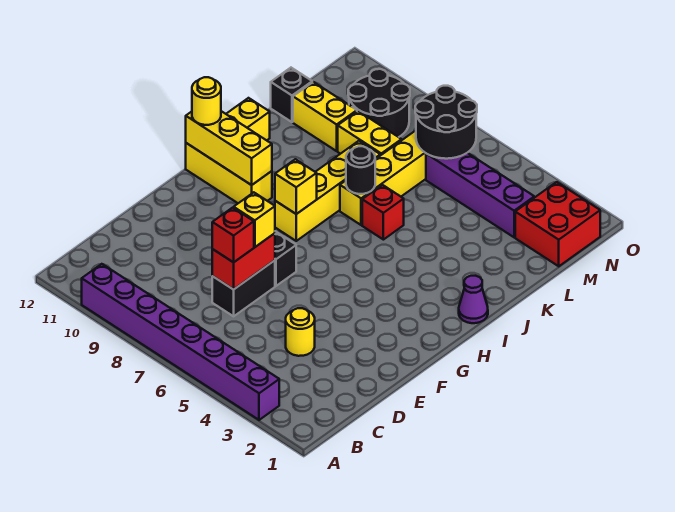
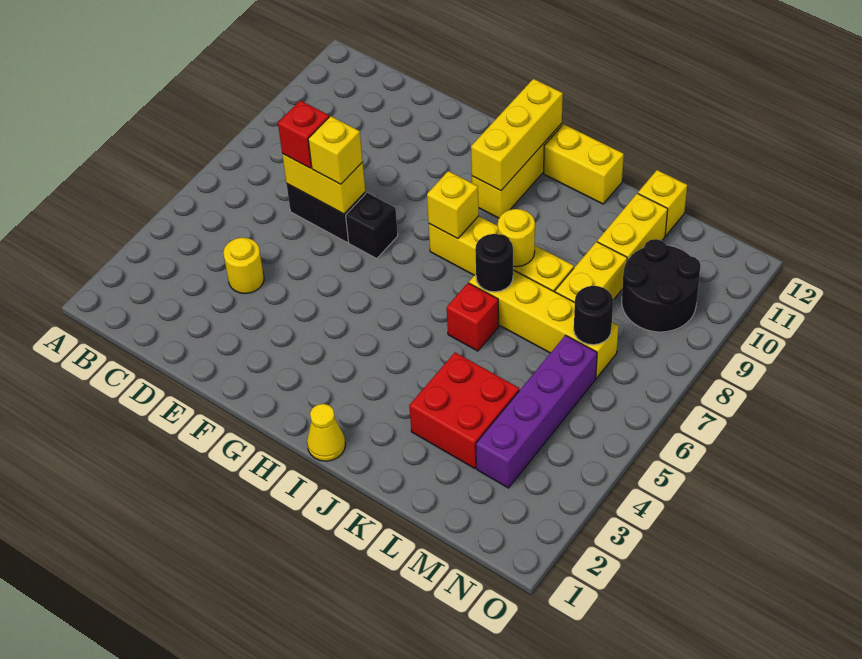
purple brick A3:A10 level 1 -> none
red brick D7:E7 level 2 -> yellow brick D7:E7 level 2
yellow round brick H12 level 3 -> yellow round brick J8 level 2
purple cone I1 level 1 -> yellow cone I1 level 1
black brick L12 level 1 -> yellow brick L12 level 1
red brick M1:N2 level 1 -> red brick K3:L4 level 1
black round brick M6:N7 level 2 -> black round brick M7 level 2

